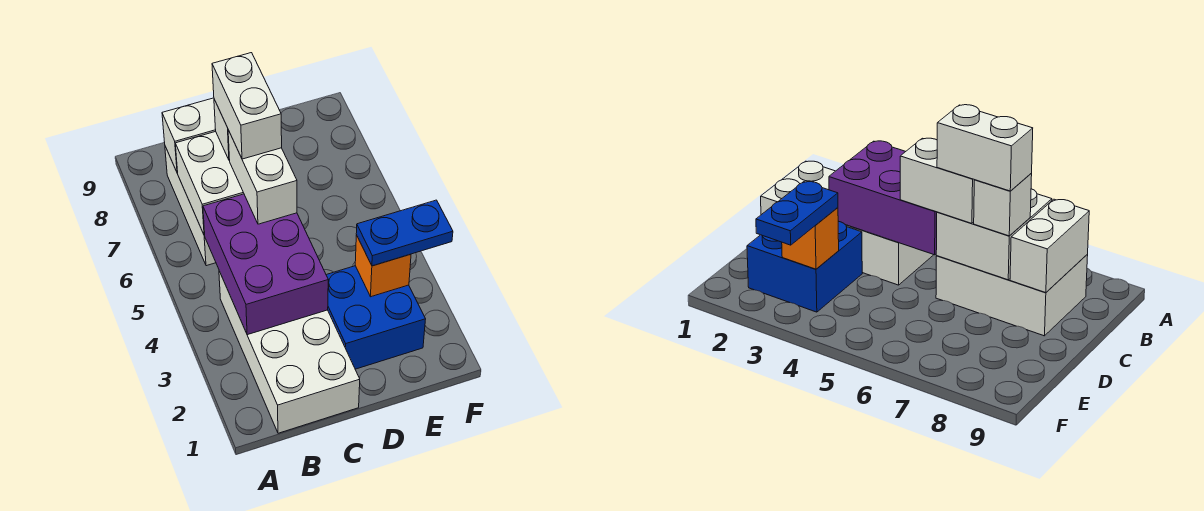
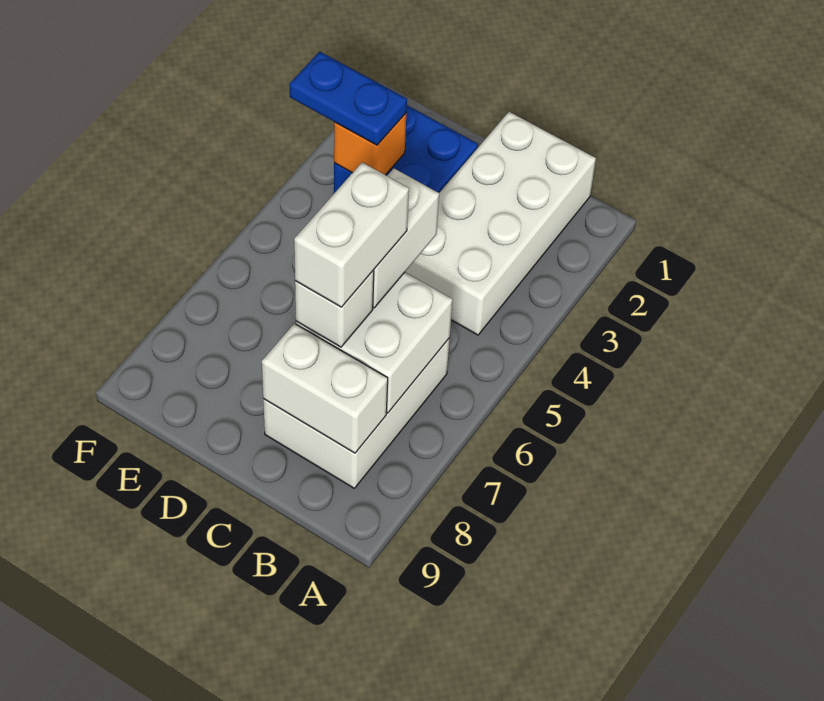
purple brick B3:C5 level 2 -> none

